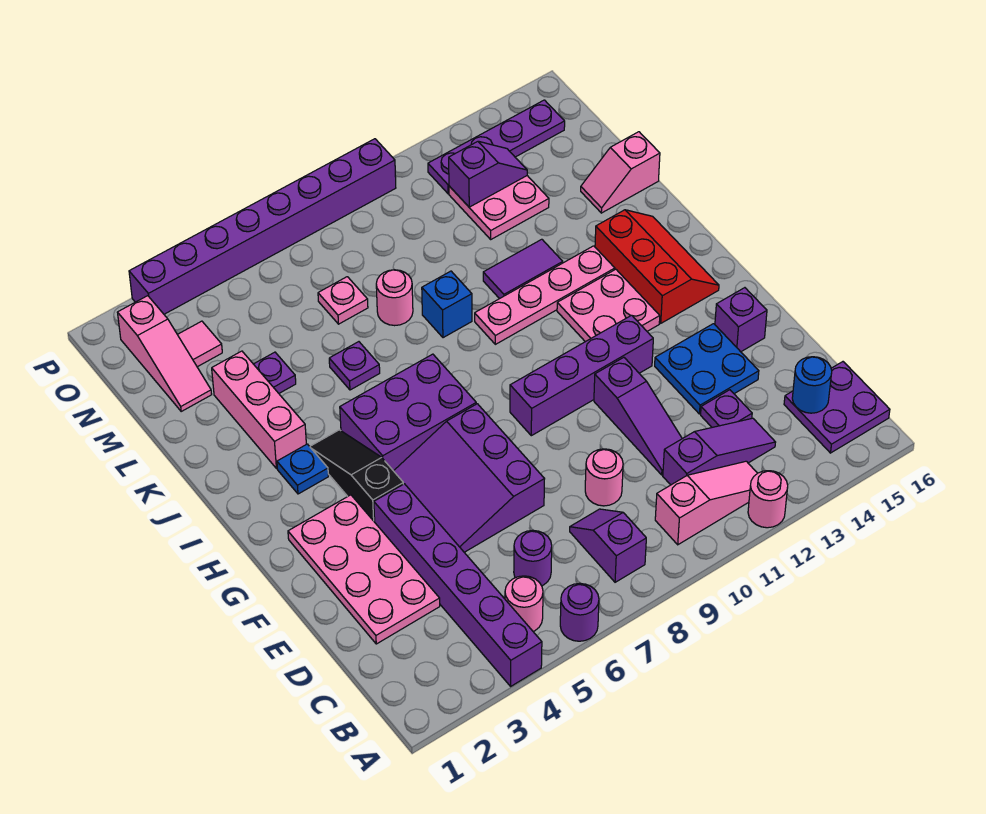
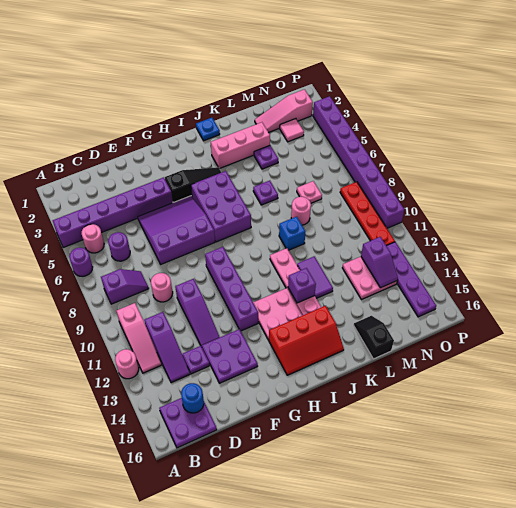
pink plate D2:G3 level 1 -> none
purple slope D11:F11 level 1 top F -> purple slope E10:E12 level 1 top 10
blue plate E13:F14 level 1 -> purple plate E13:F14 level 1
purple brick F15 level 1 -> purple brick J12 level 2
blue plate I3 level 1 -> blue plate J1 level 1
pink slope L15:L16 level 1 top 16 -> black slope L15:L16 level 1 top 16
none -> red plate O8:O11 level 1

